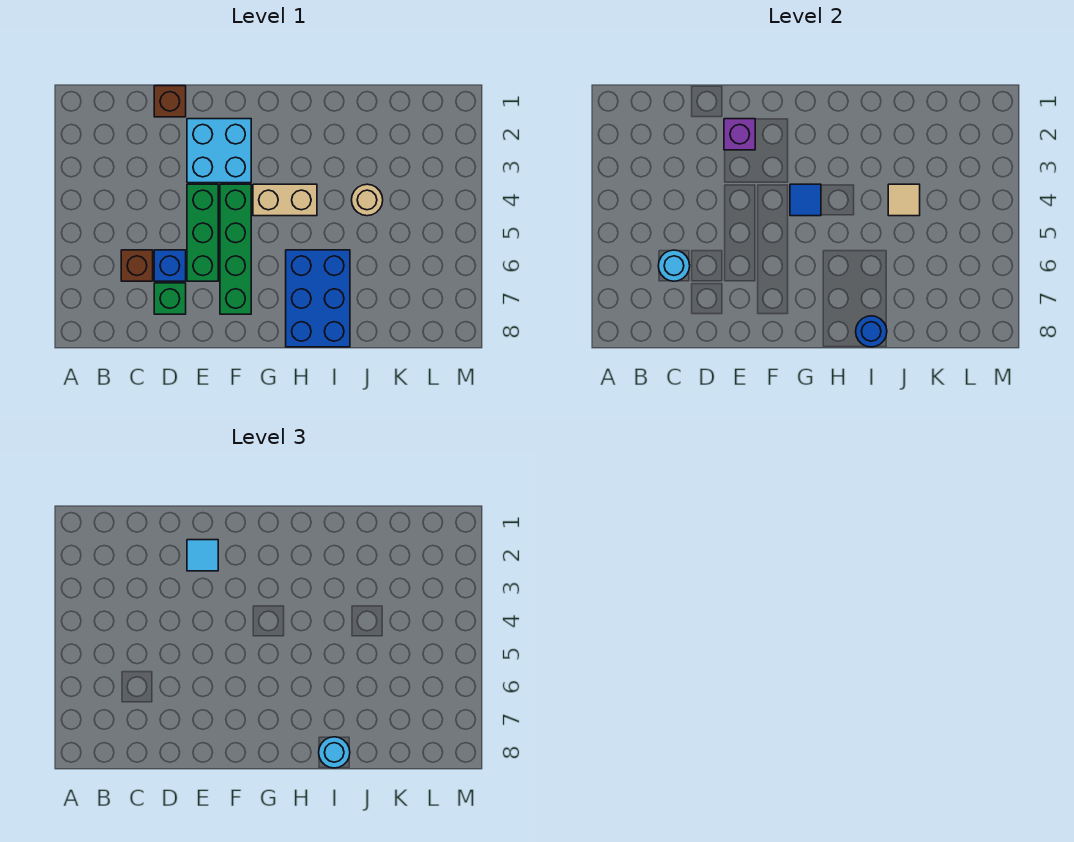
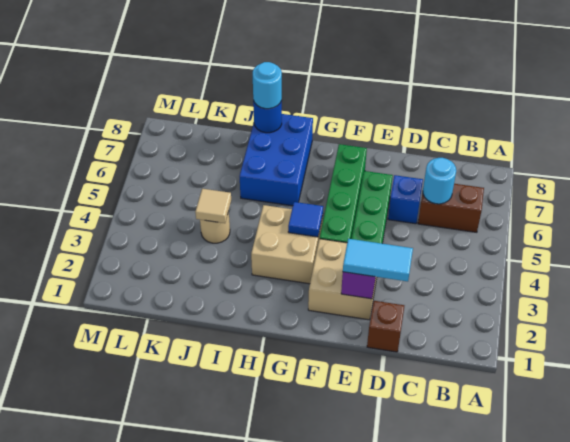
brown brick C6 level 1 -> brown brick B6:C6 level 1
green brick D7 level 1 -> none
cyan brick E2:F3 level 1 -> tan brick E2:F3 level 1
cyan tile E2 level 3 -> cyan tile D2:E2 level 3
tan brick G4:H4 level 1 -> tan brick G3:H4 level 1

